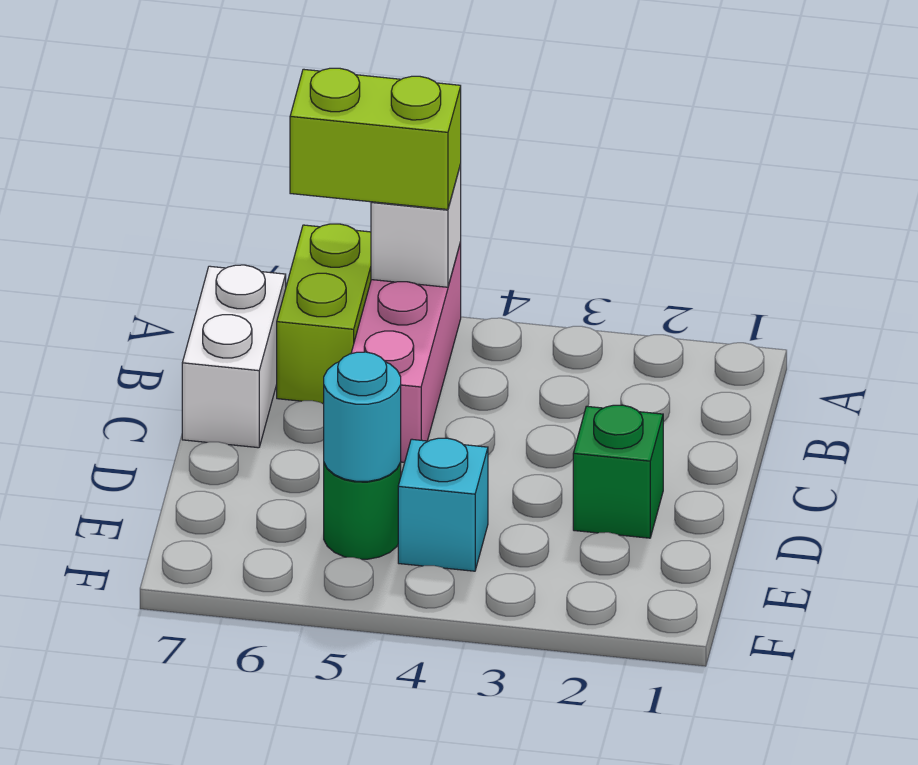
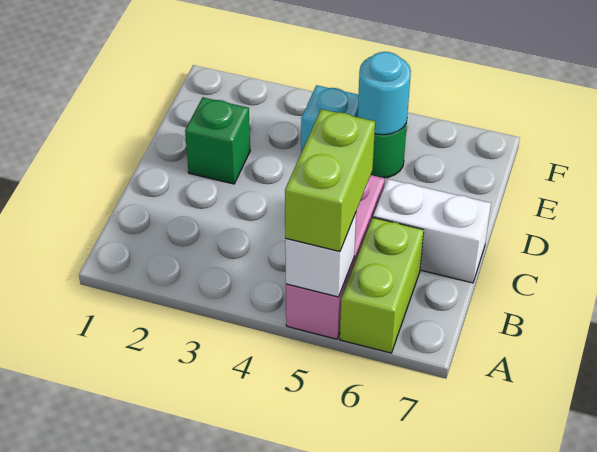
lime brick A5:A6 level 3 -> lime brick A5:B5 level 3
white brick B7:C7 level 1 -> white brick C6:C7 level 1

